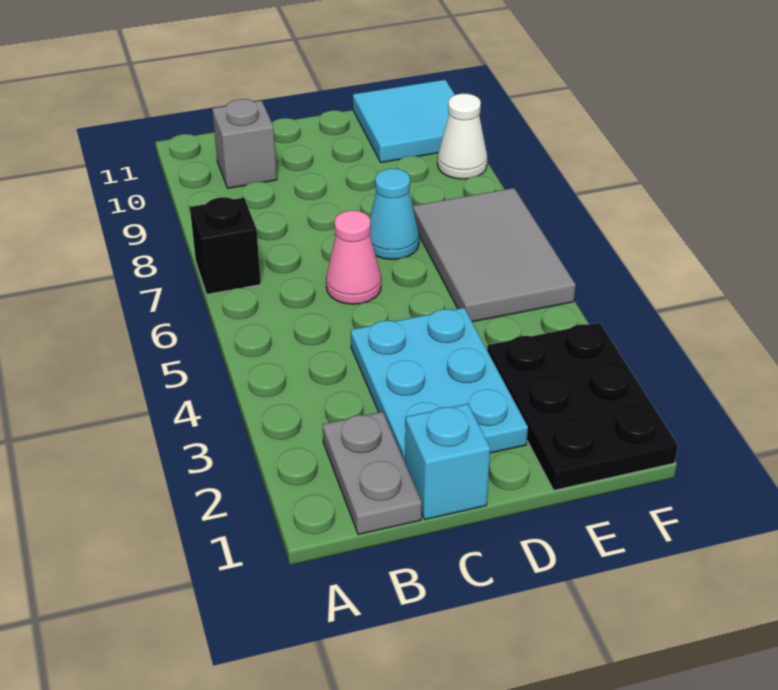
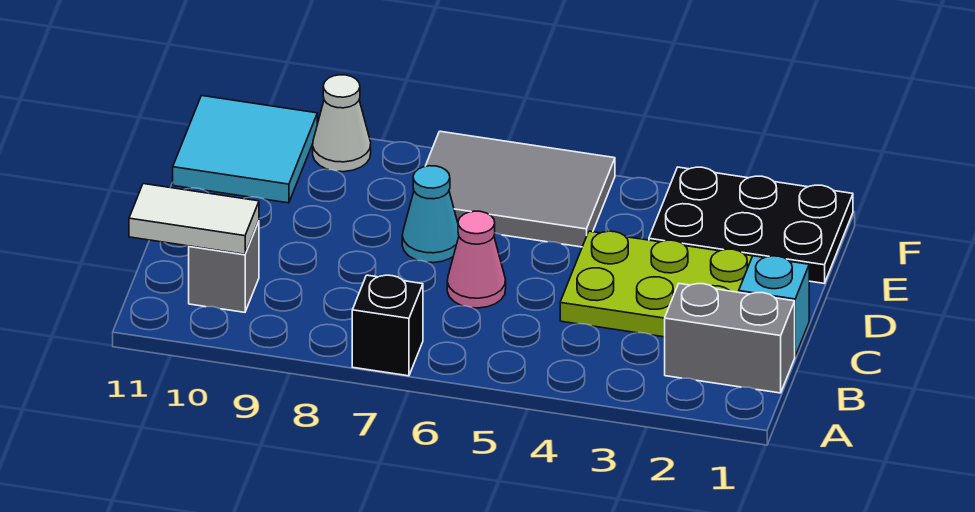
grey plate B1:B2 level 1 -> grey brick B1:B2 level 1
none -> white tile B10:B11 level 2
cyan plate C2:D4 level 1 -> lime plate C2:D4 level 1

